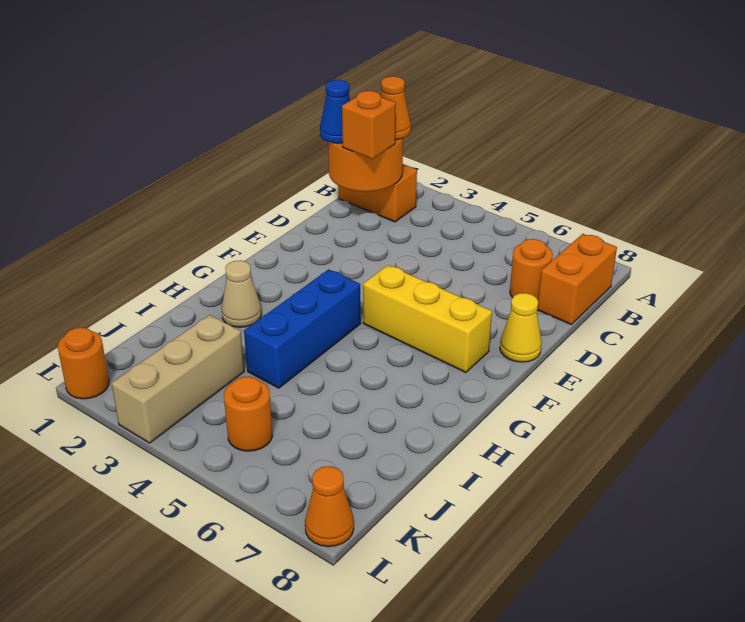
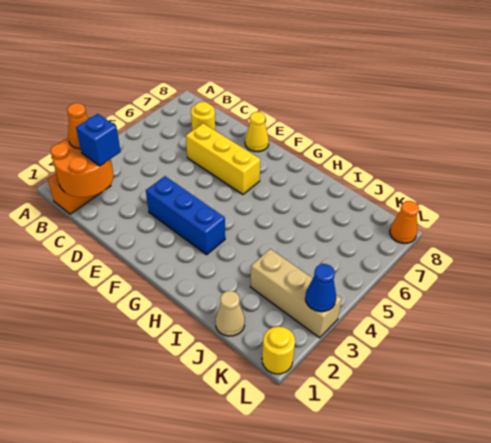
orange brick B8:C8 level 1 -> none
blue cone C1 level 3 -> blue cone L3 level 2
orange brick C2 level 3 -> blue brick C2 level 3
orange round brick C7 level 1 -> yellow round brick C7 level 1
yellow brick F5:F7 level 1 -> yellow brick D6:F6 level 1
blue brick G4:I4 level 1 -> blue brick E3:G3 level 1
tan cone H2 level 1 -> tan cone J1 level 1
orange round brick K5 level 1 -> none
orange round brick L1 level 1 -> yellow round brick L1 level 1

